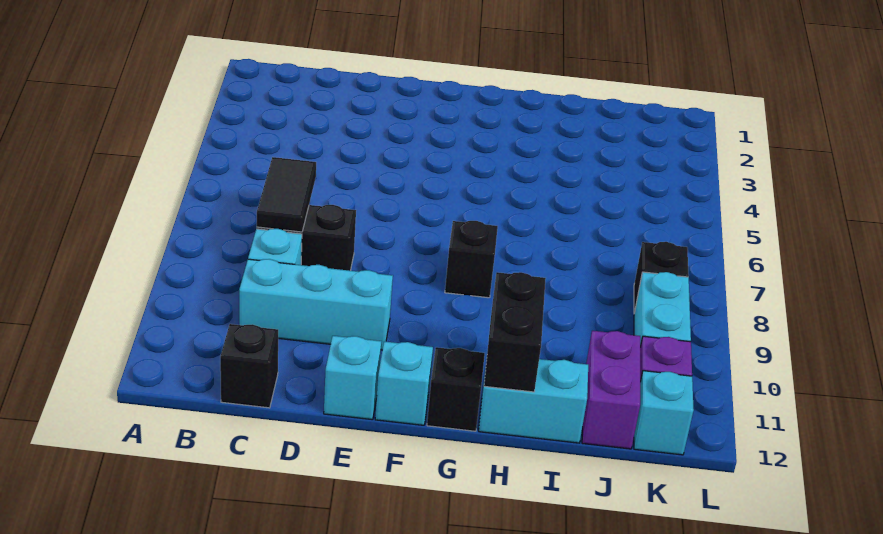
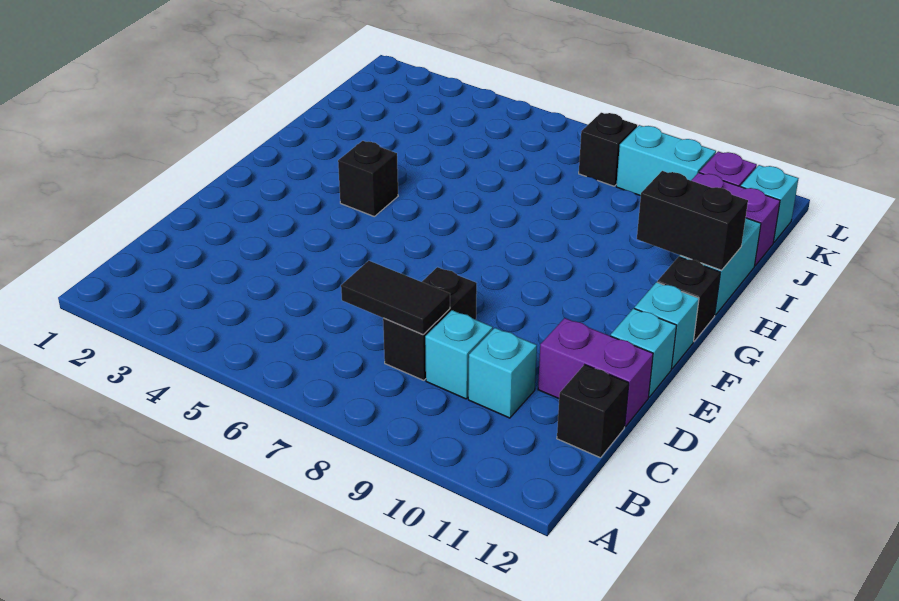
cyan brick C10:E10 level 1 -> cyan brick C10 level 1
none -> purple brick D11:D12 level 1
black brick G8 level 1 -> black brick G4 level 1

